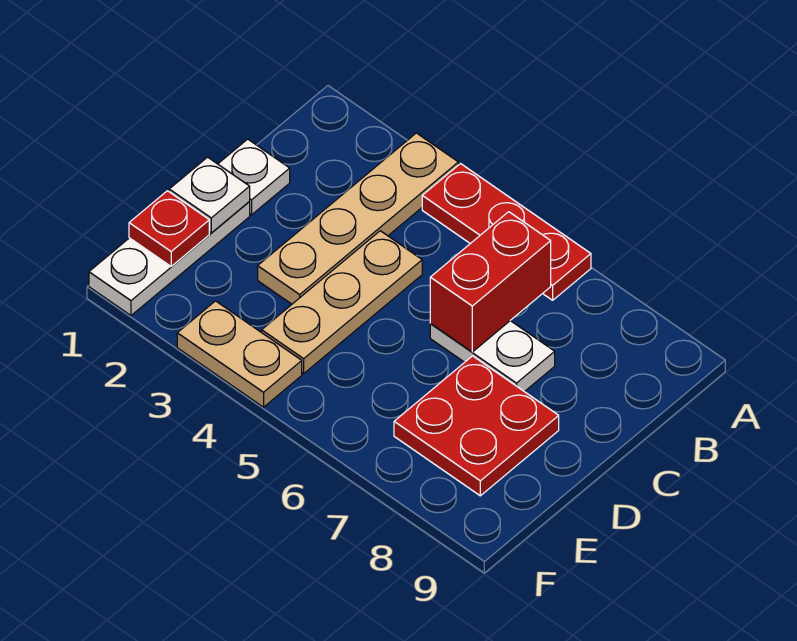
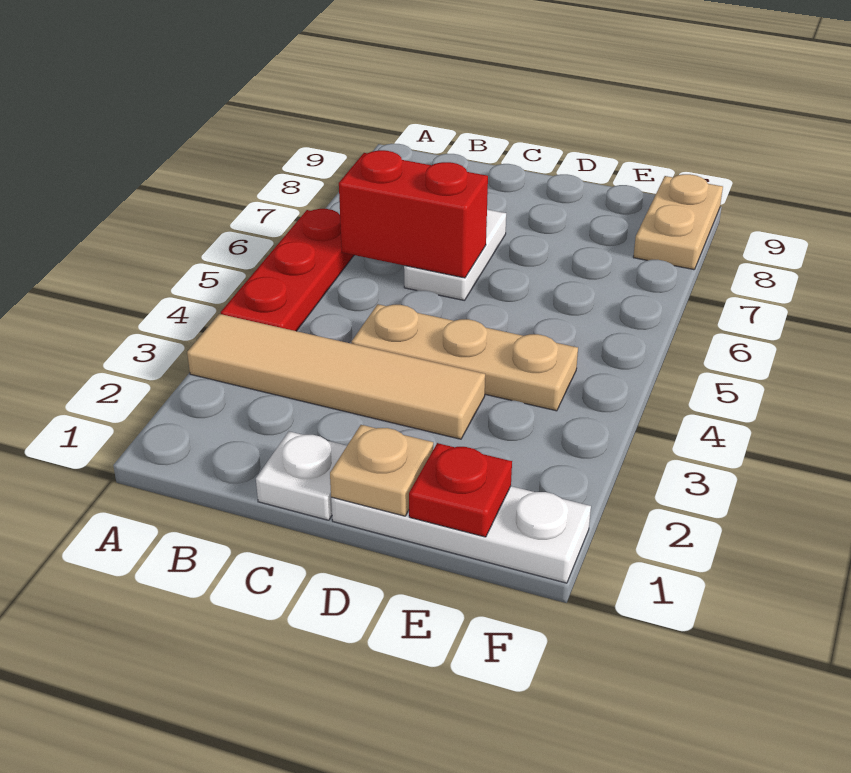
tan plate A3:D3 level 1 -> tan tile A3:D3 level 1
white plate D1 level 2 -> tan plate D1 level 2
red plate D7:E8 level 1 -> none
tan plate F3:F4 level 1 -> tan plate F8:F9 level 1

